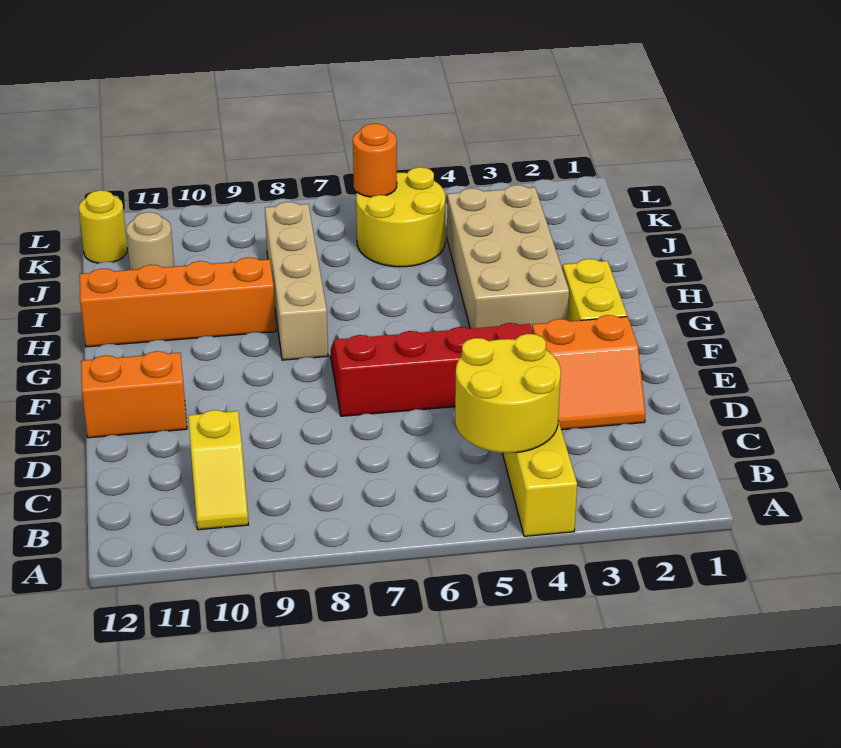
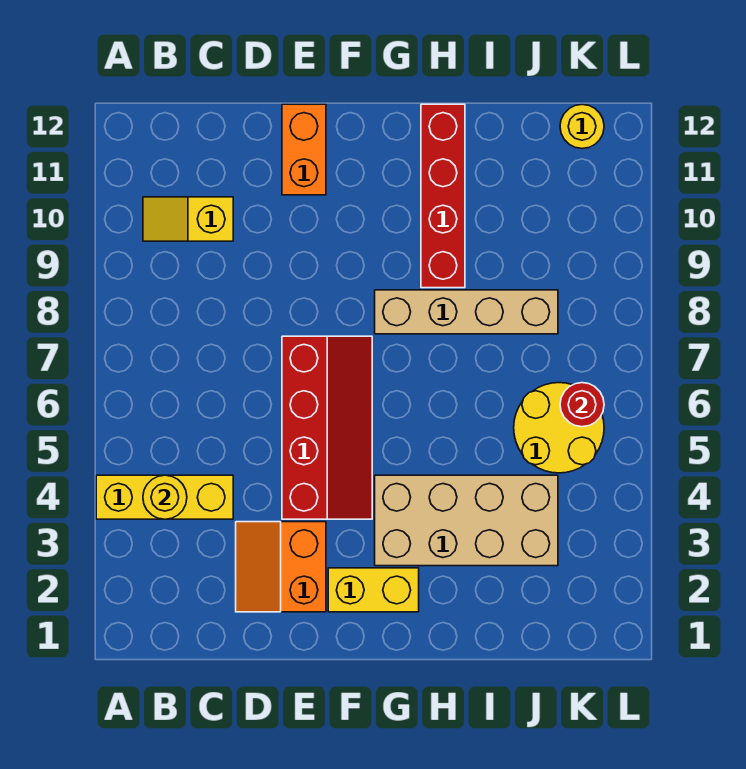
yellow round brick B4:C5 level 2 -> yellow round brick B4 level 2
orange brick H9:H12 level 1 -> red brick H9:H12 level 1
tan round brick J11 level 1 -> none
orange round brick K6 level 2 -> red round brick K6 level 2

